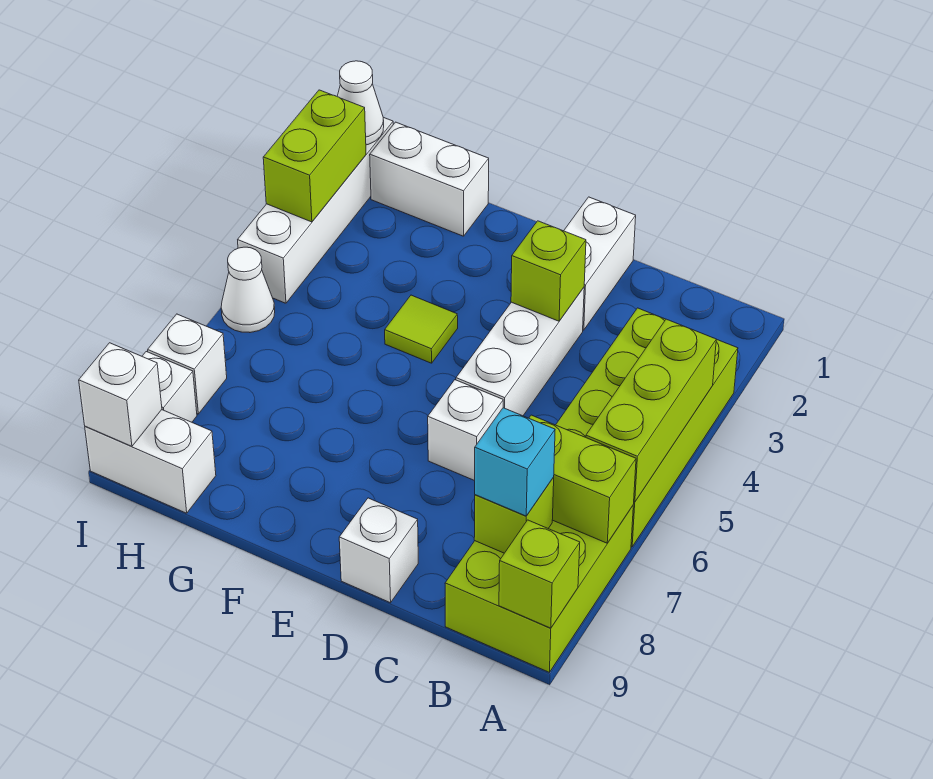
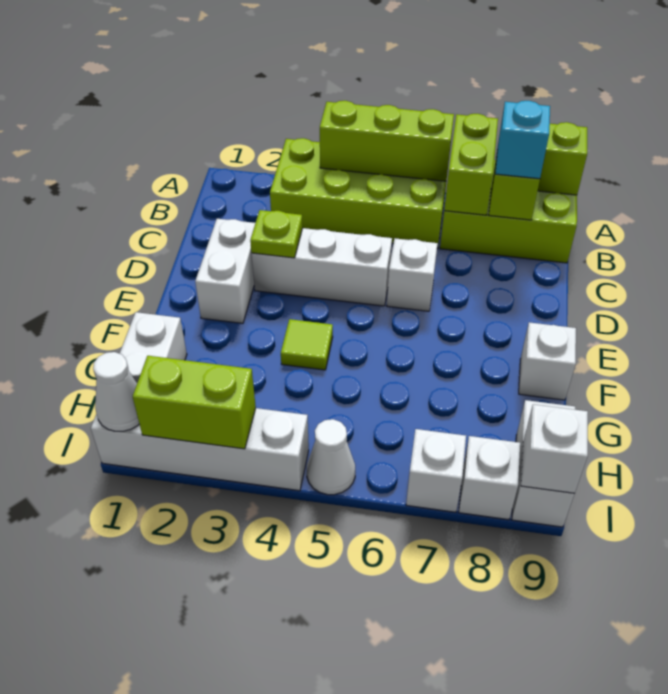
white brick D1:D2 level 1 -> white brick D2:E2 level 1
lime brick D3 level 2 -> lime plate D3 level 2
white brick D9 level 1 -> white brick F9 level 1

